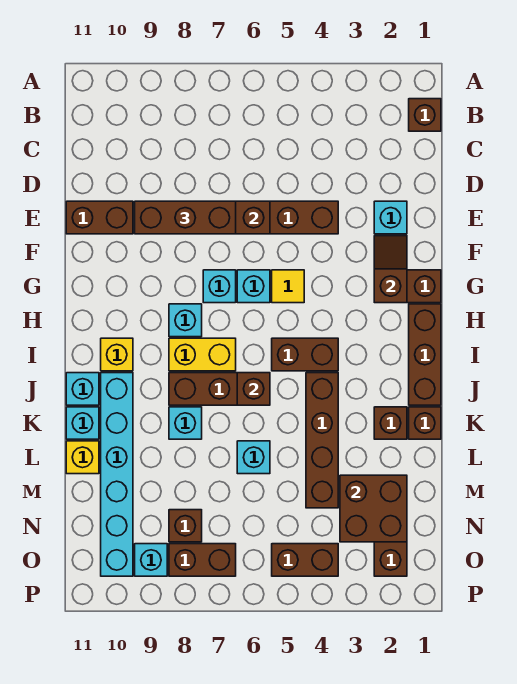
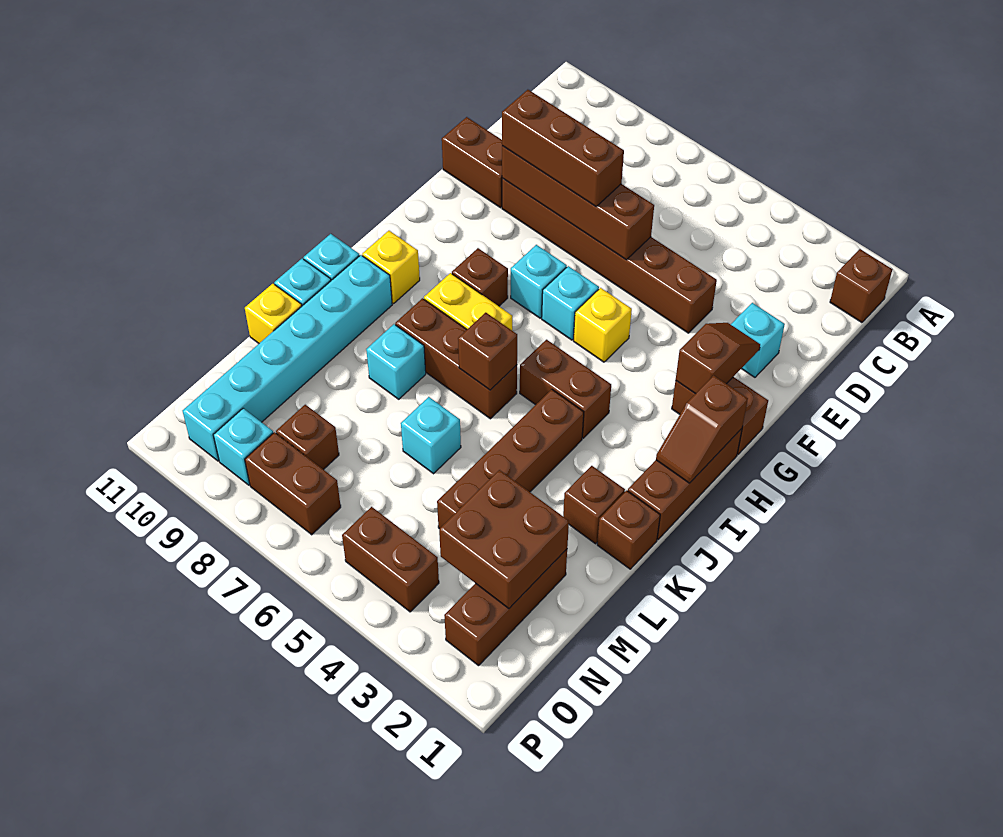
yellow tile G5 level 1 -> yellow brick G5 level 1
none -> brown slope H1:I1 level 2 top H
cyan brick H8 level 1 -> brown brick H8 level 1

